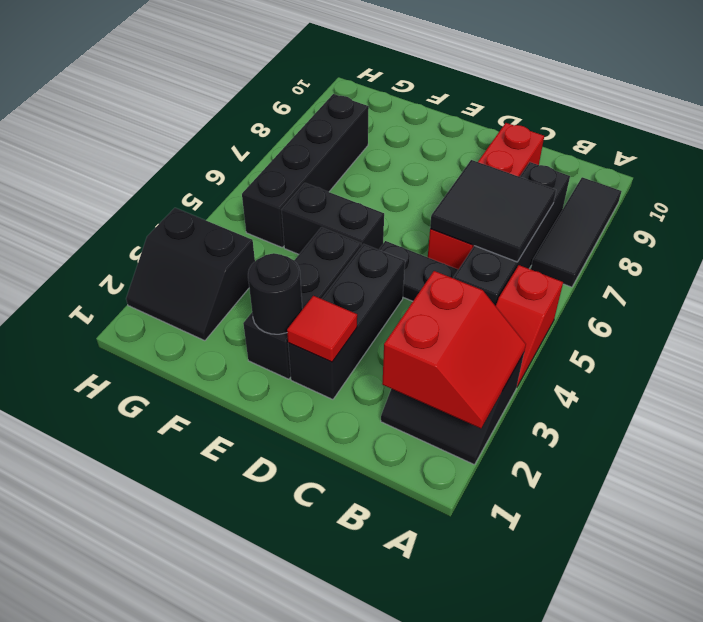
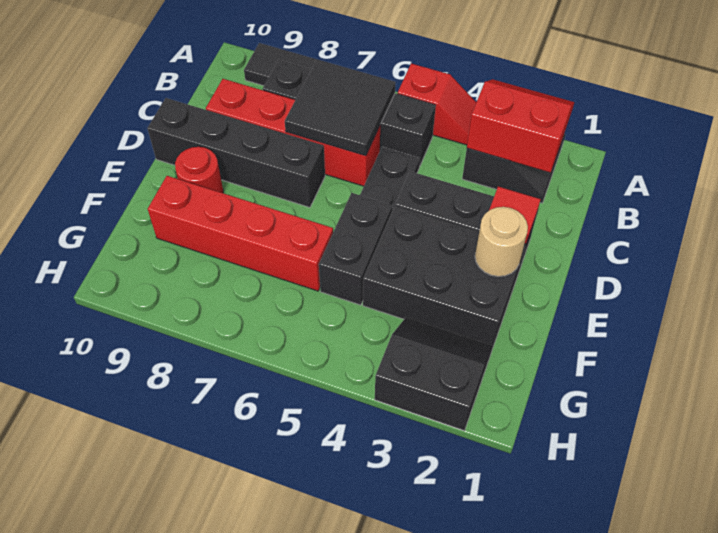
black brick E2:E4 level 1 -> black brick E2:F4 level 1
black round brick E2 level 2 -> tan round brick E2 level 2
none -> red round brick E9 level 1
none -> red brick F6:F9 level 1
black slope G2:H3 level 1 top 3 -> black slope G2:H3 level 1 top H
black brick G5:G8 level 1 -> black brick D7:D10 level 1

